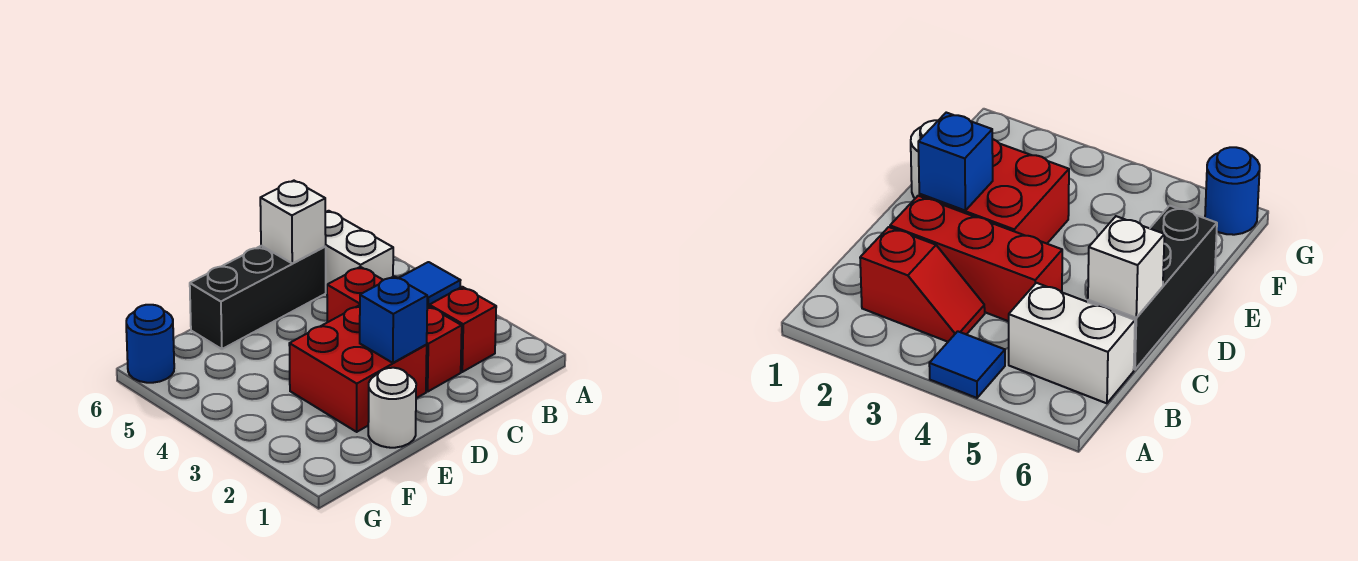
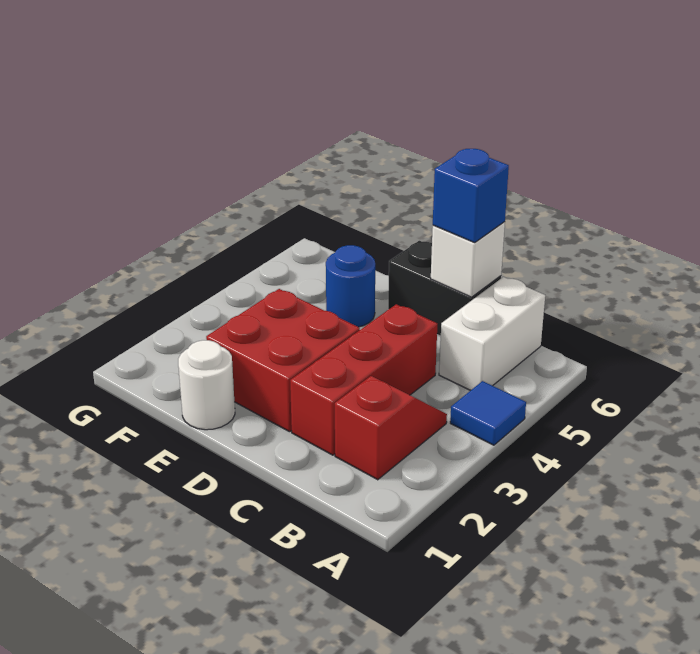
black brick C6:E6 level 1 -> black brick C6:D6 level 1
blue brick D2 level 2 -> blue brick C6 level 3
blue round brick G6 level 1 -> blue round brick E5 level 1

